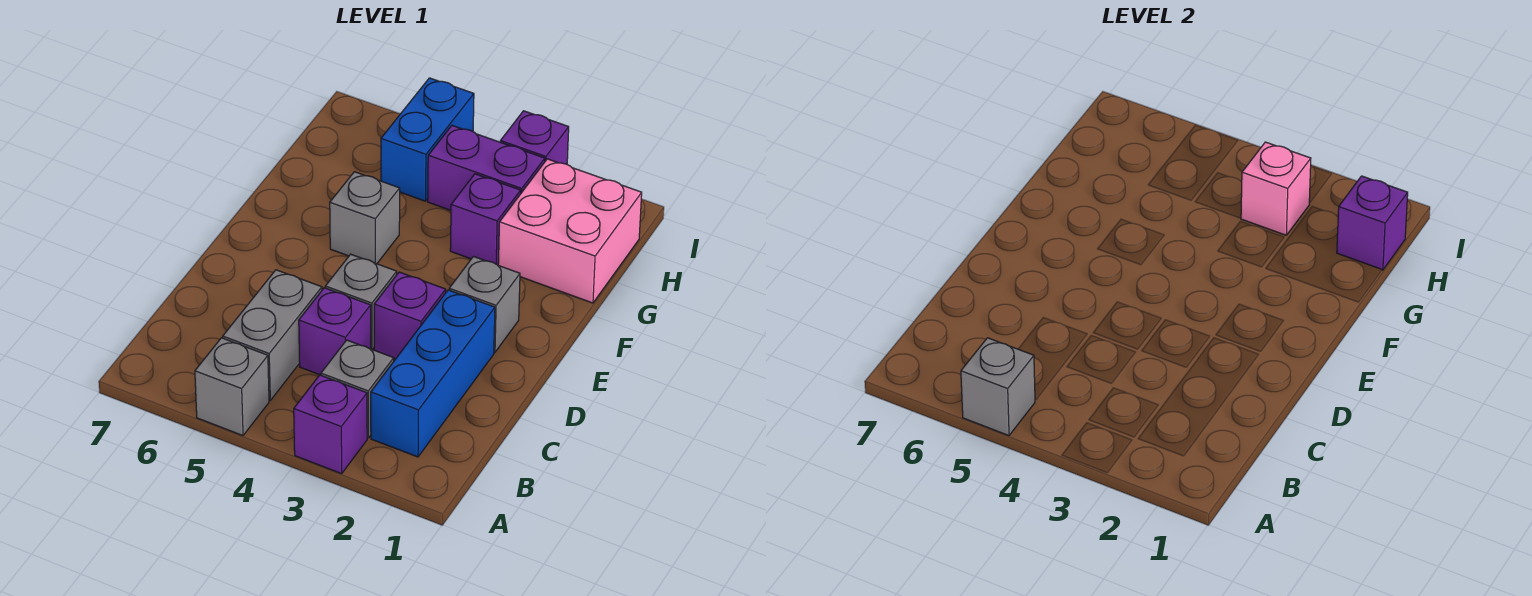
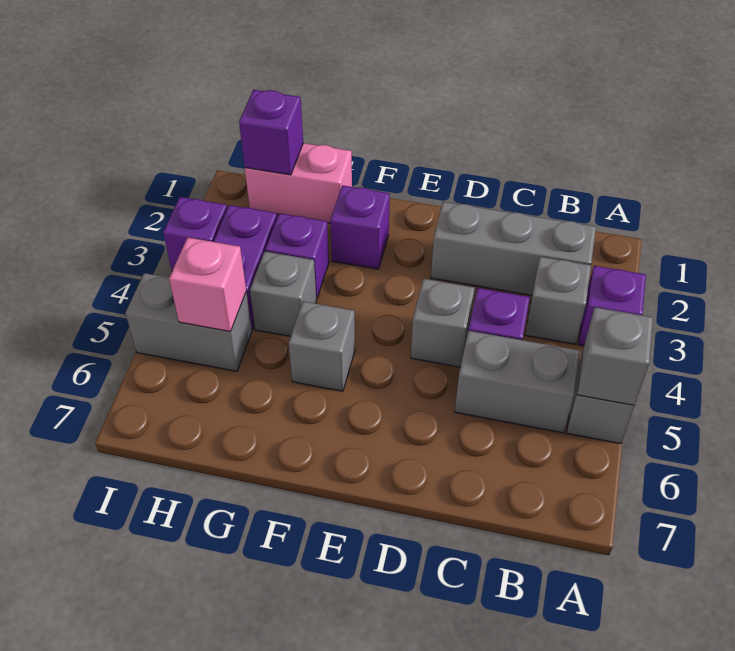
blue brick B2:D2 level 1 -> grey brick B2:D2 level 1
purple brick D3 level 1 -> purple brick F2 level 1
grey brick E2 level 1 -> grey brick G4 level 1
pink brick G1:H2 level 1 -> pink brick G1:H1 level 1
pink brick H3 level 2 -> pink brick H5 level 2
blue brick H5:I5 level 1 -> grey brick H5:I5 level 1

